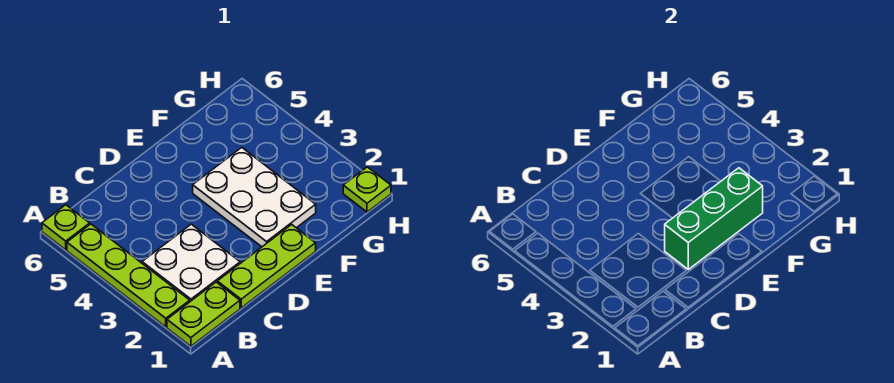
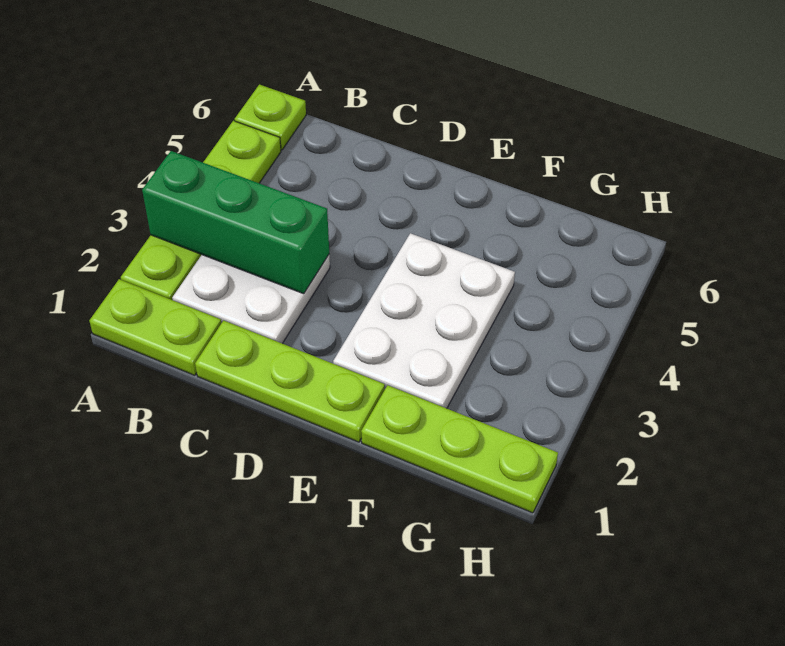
green brick D2:F2 level 2 -> green brick A3:C3 level 2
lime plate H1 level 1 -> lime plate F1:H1 level 1

